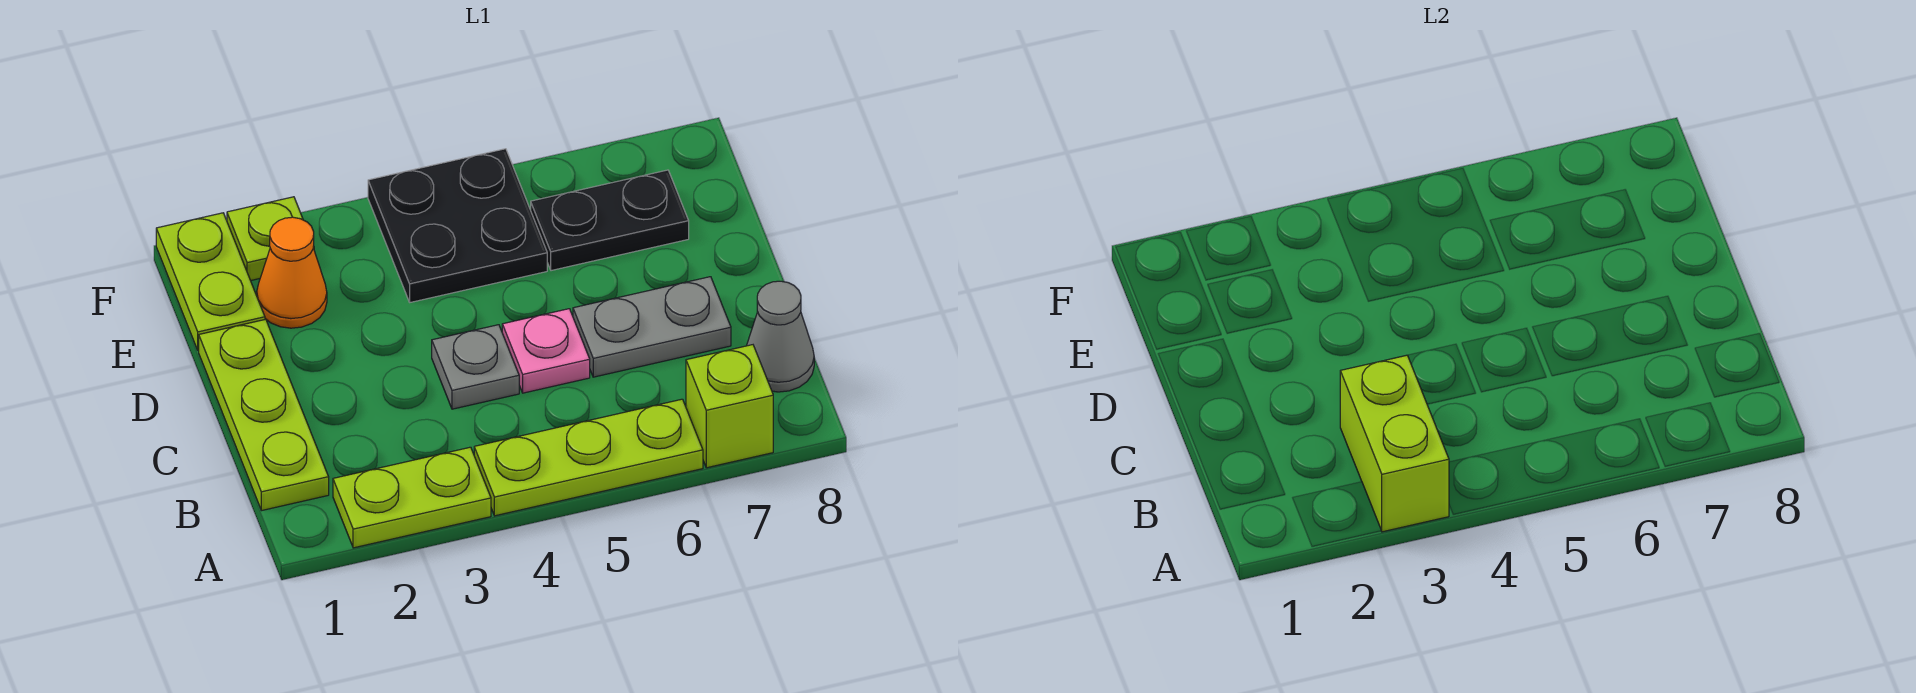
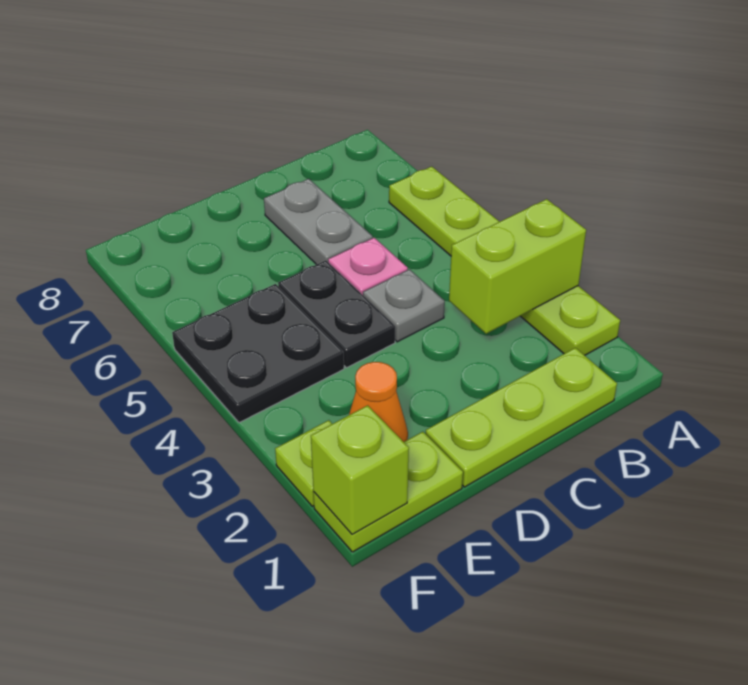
lime brick A7 level 1 -> lime brick F1 level 2
grey cone B8 level 1 -> none
black plate E6:E7 level 1 -> black plate D4:D5 level 1

